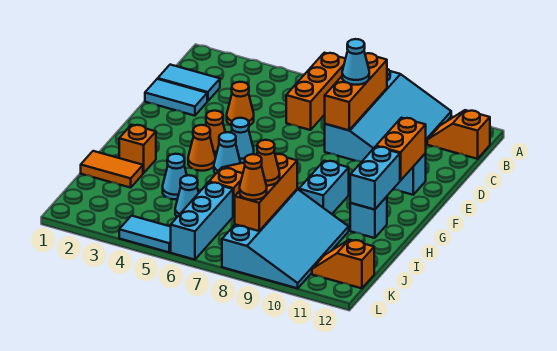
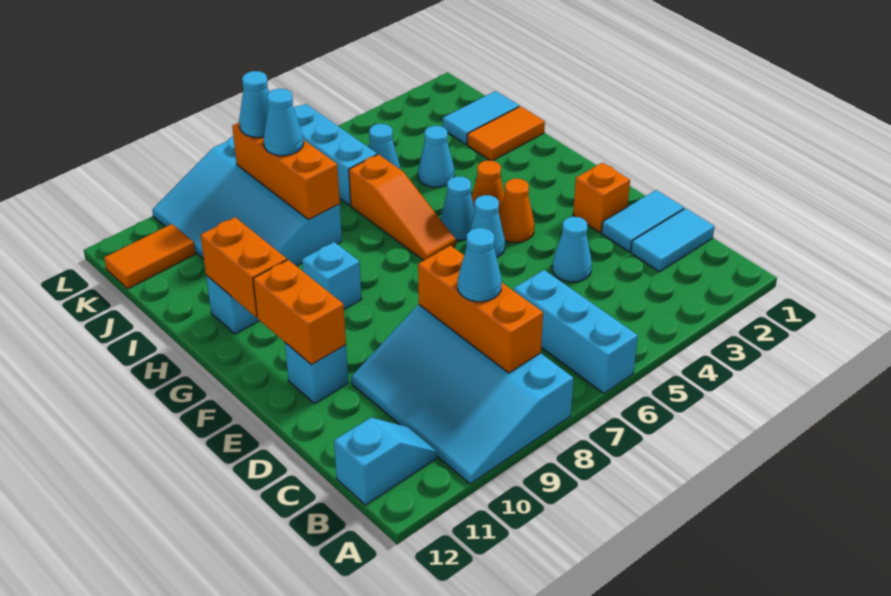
orange brick A6:C6 level 1 -> cyan brick A6:C6 level 1
orange slope B11:B12 level 1 top 12 -> cyan slope B11:B12 level 1 top 12
orange cone D4 level 1 -> cyan cone D4 level 1
cyan brick G9:H9 level 1 -> cyan brick G9 level 1
cyan brick G11:H11 level 2 -> orange brick G11:H11 level 2
orange brick H2 level 1 -> orange brick E2 level 1
orange cone J8 level 3 -> cyan cone J8 level 3
orange cone K8 level 3 -> cyan cone K8 level 3
orange slope K11:K12 level 1 top 12 -> orange tile K11:K12 level 1
cyan tile L4:L5 level 1 -> cyan tile J1:J2 level 1

